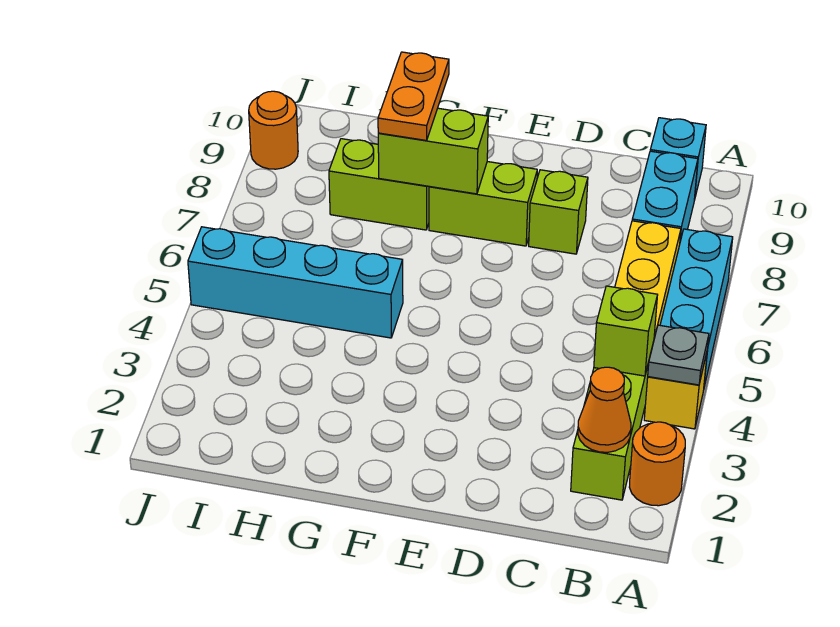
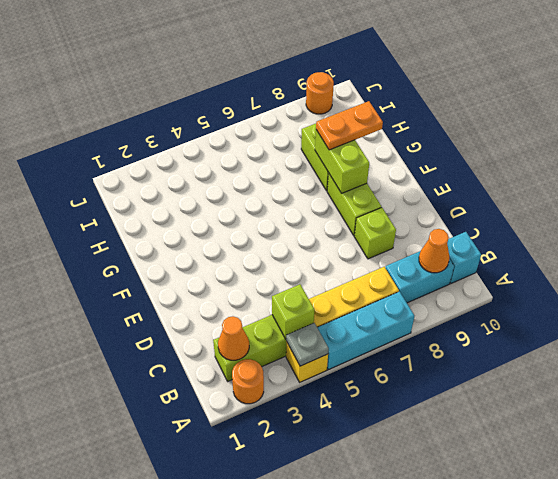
none -> orange cone B9 level 2
cyan brick G5:J5 level 1 -> none

